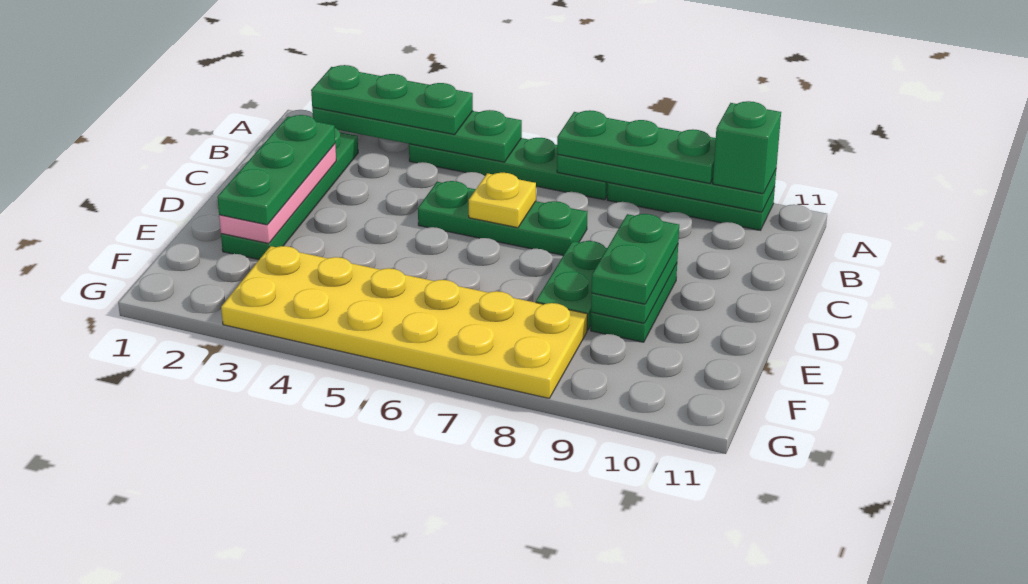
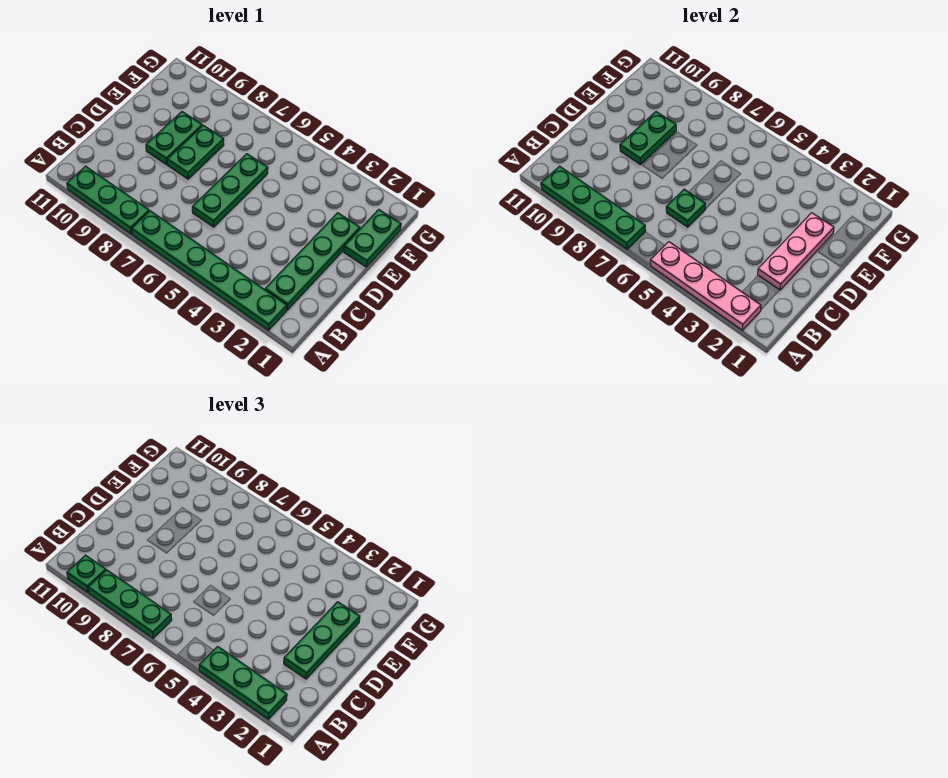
green plate A2:A5 level 2 -> pink plate A2:A5 level 2
green plate A4:A7 level 1 -> green plate A2:A7 level 1
green brick A10 level 3 -> green plate A10 level 3
green plate C5:C7 level 1 -> green plate C6:E6 level 1
yellow plate C6 level 2 -> green plate C6 level 2
green plate D9:E9 level 3 -> green plate E1:F1 level 1
yellow plate F3:G8 level 1 -> none

